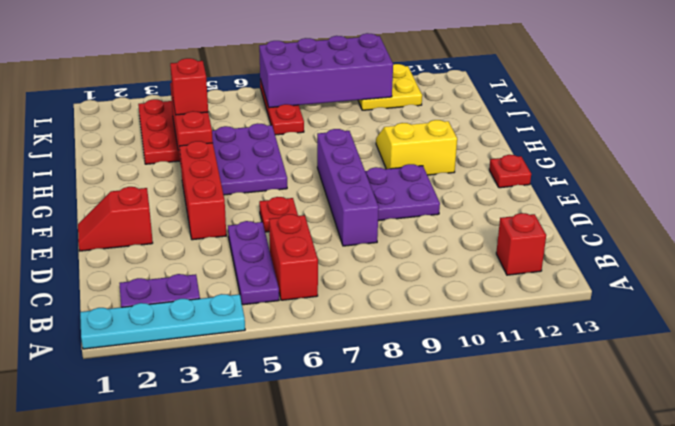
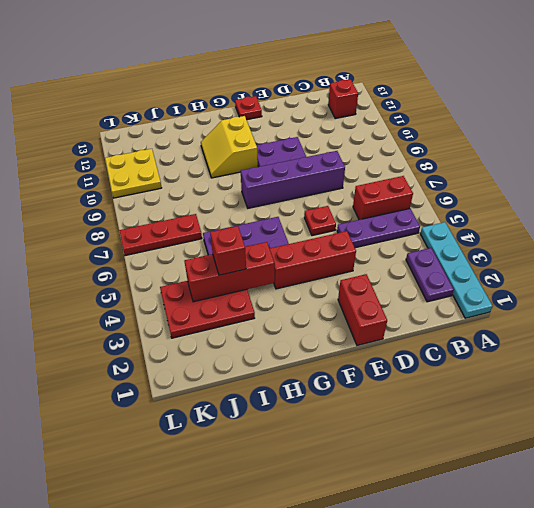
red slope E1:E2 level 1 top 2 -> red brick E1:E2 level 1
purple brick K7:L10 level 2 -> none

